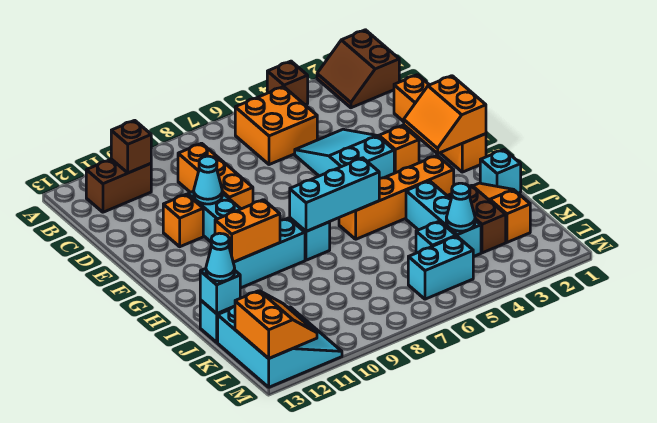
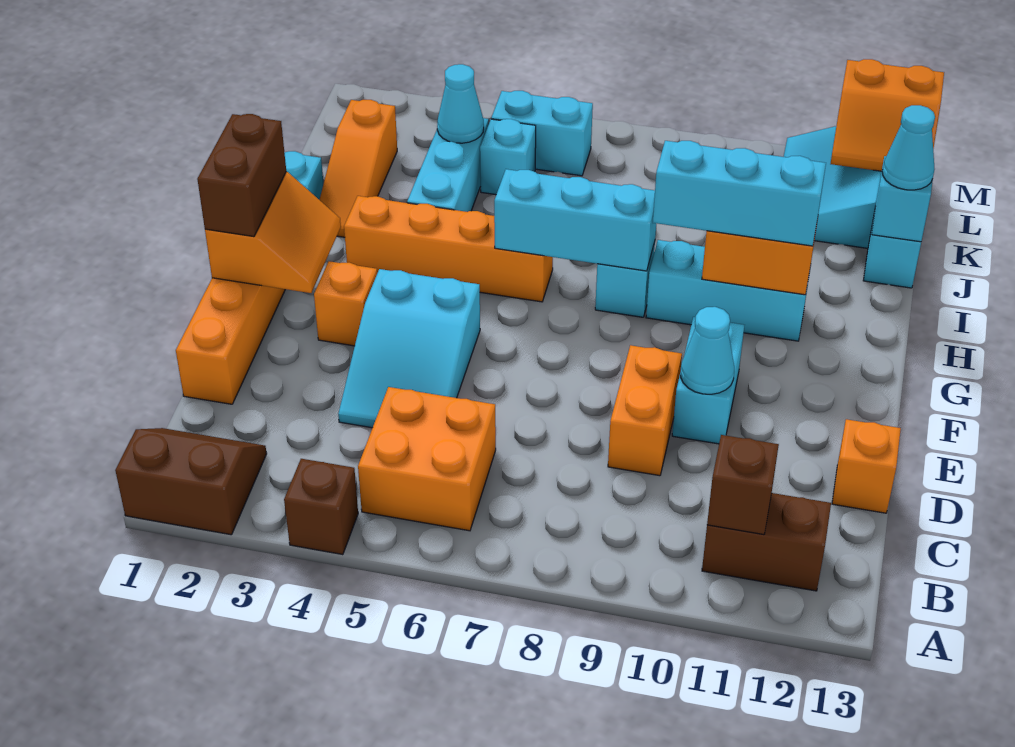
brown slope A1:B2 level 1 top 1 -> brown slope A1:B2 level 1 top A
orange brick C9:E9 level 1 -> orange brick D9:E9 level 1
orange brick E11 level 1 -> orange brick D13 level 1
none -> cyan brick H9:H11 level 3
brown brick J3:K3 level 1 -> brown brick F1:G1 level 3
orange slope L12:M13 level 2 top 13 -> orange slope L12:M13 level 2 top M

